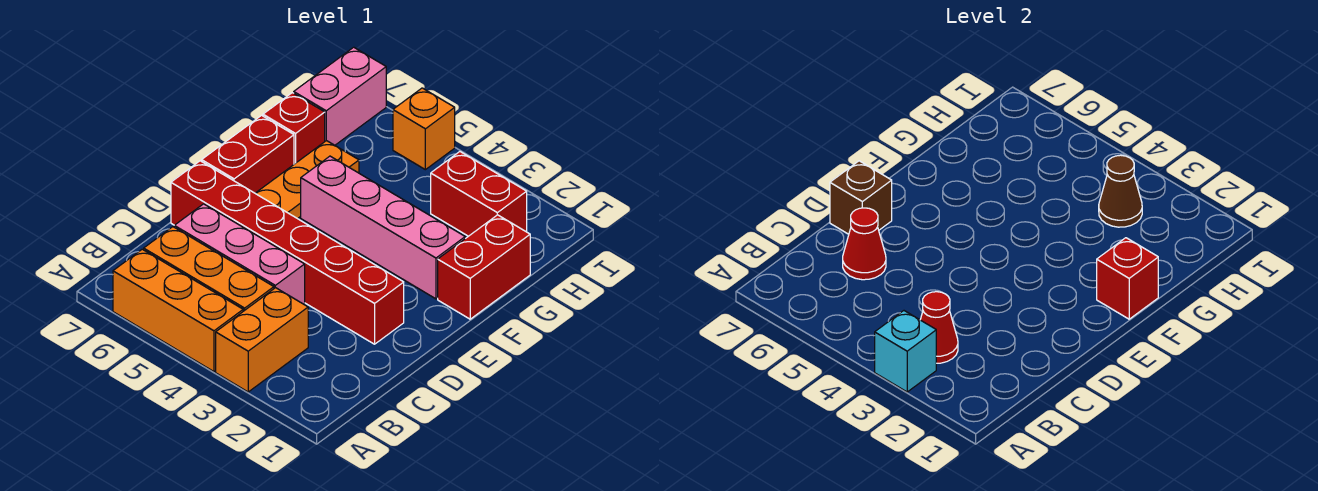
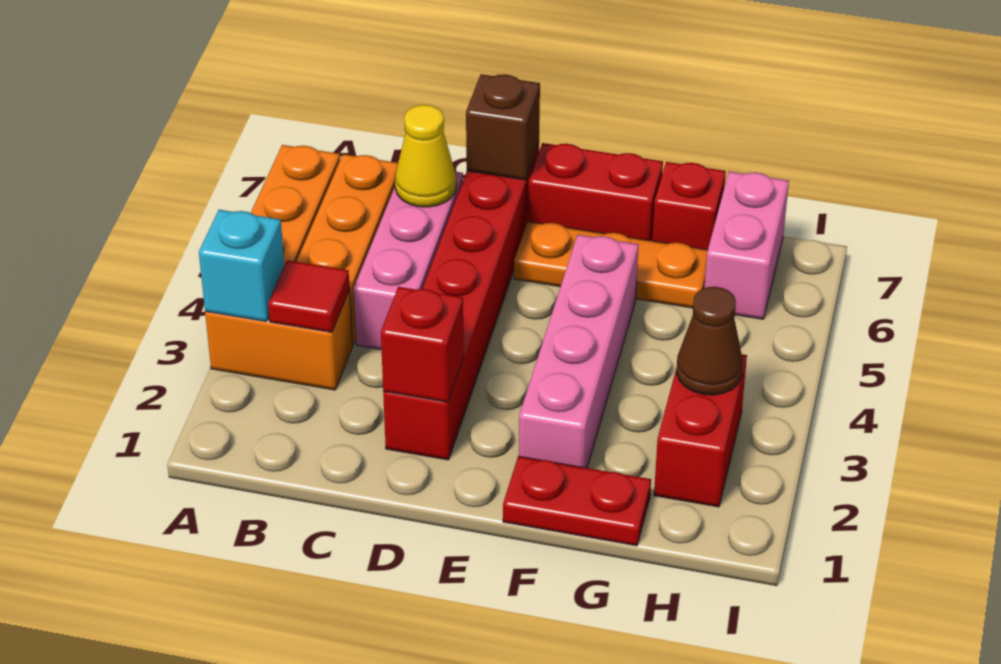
red cone B3 level 2 -> red tile B3 level 2
red cone C6 level 2 -> yellow cone C6 level 2
red brick F1:G1 level 1 -> red plate F1:G1 level 1
red brick F1 level 2 -> red brick D2 level 2
pink brick H7:I7 level 1 -> pink brick H6:H7 level 1
orange brick I5 level 1 -> none

